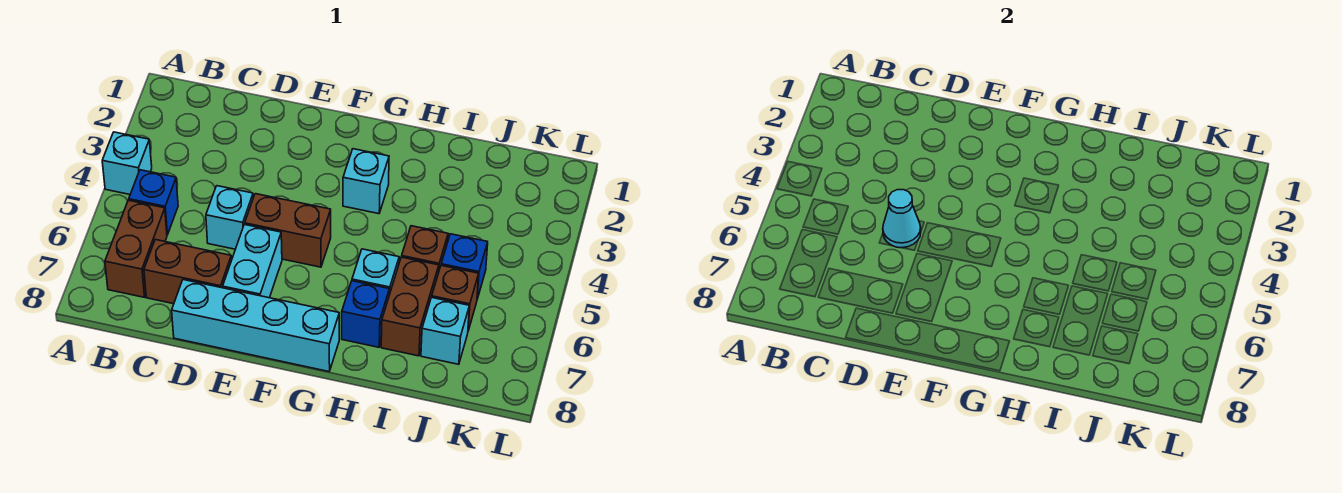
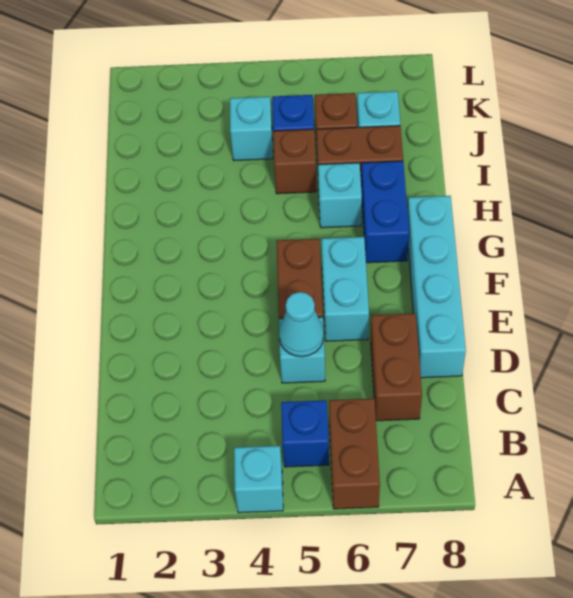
brown brick B6:B7 level 1 -> brown brick A6:B6 level 1
cyan brick E6:E7 level 1 -> cyan brick E6:F6 level 1
cyan brick G3 level 1 -> cyan brick J4 level 1
blue brick H7 level 1 -> blue brick G7:H7 level 1

